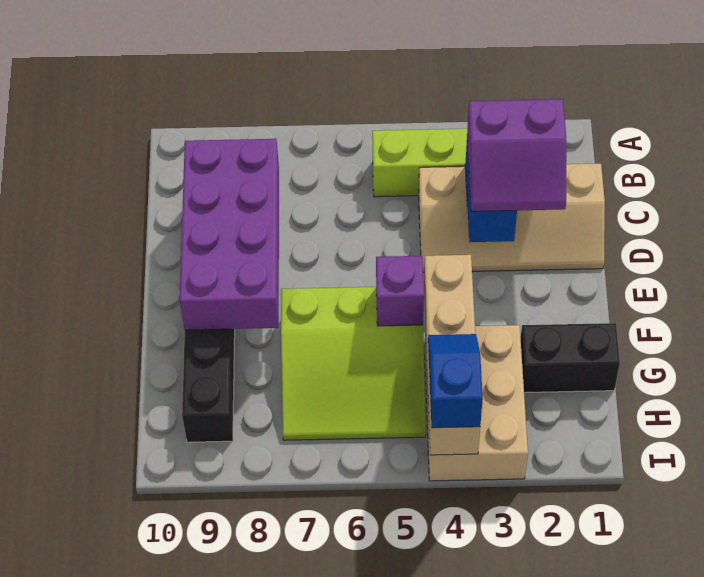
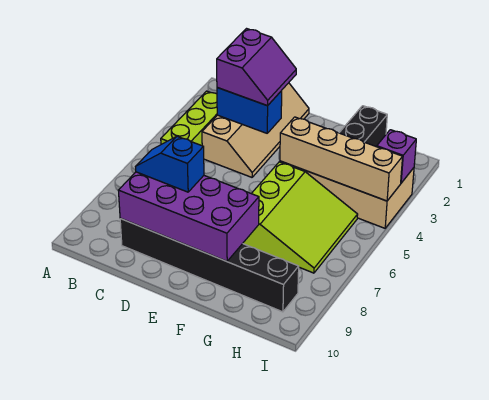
purple brick F5 level 2 -> purple brick I3 level 2
blue slope H4:I4 level 3 top I -> blue slope C8:D8 level 3 top D

